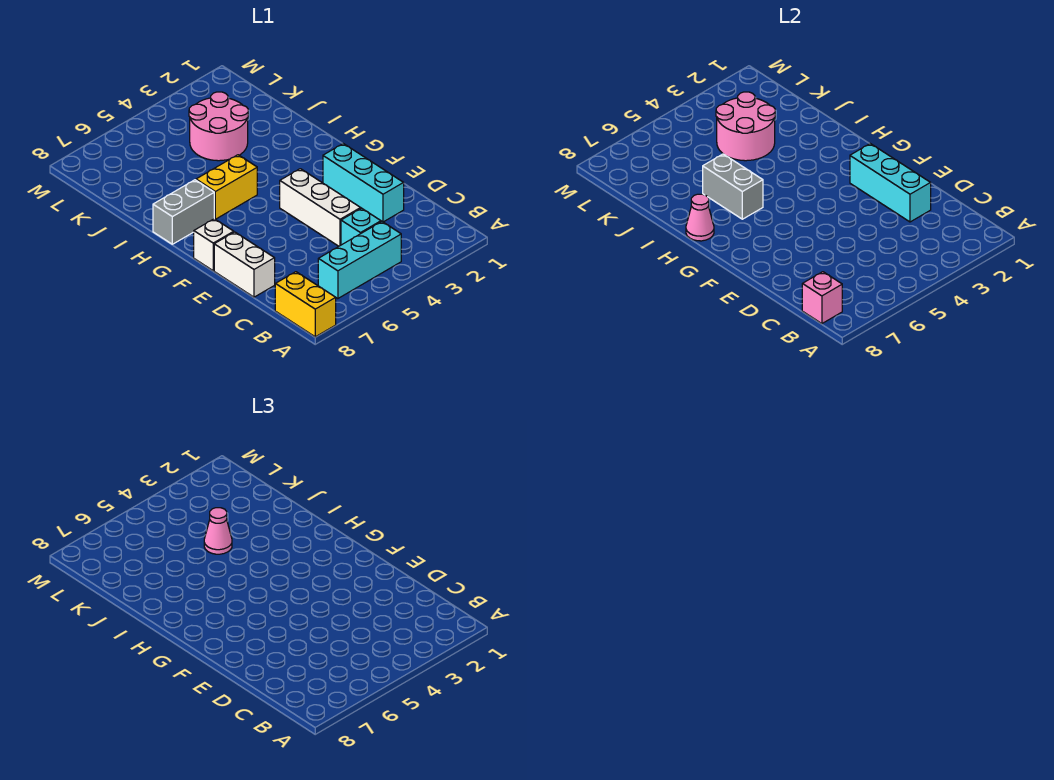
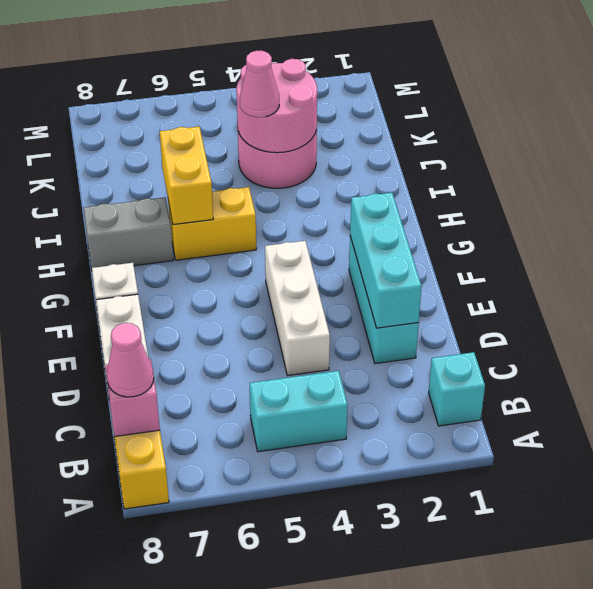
cyan brick B4:B6 level 1 -> cyan brick B4:B5 level 1
cyan brick C4 level 1 -> cyan brick B1 level 1
grey brick H6:I6 level 2 -> yellow brick H6:I6 level 2
pink cone H8 level 2 -> pink cone B8 level 3

